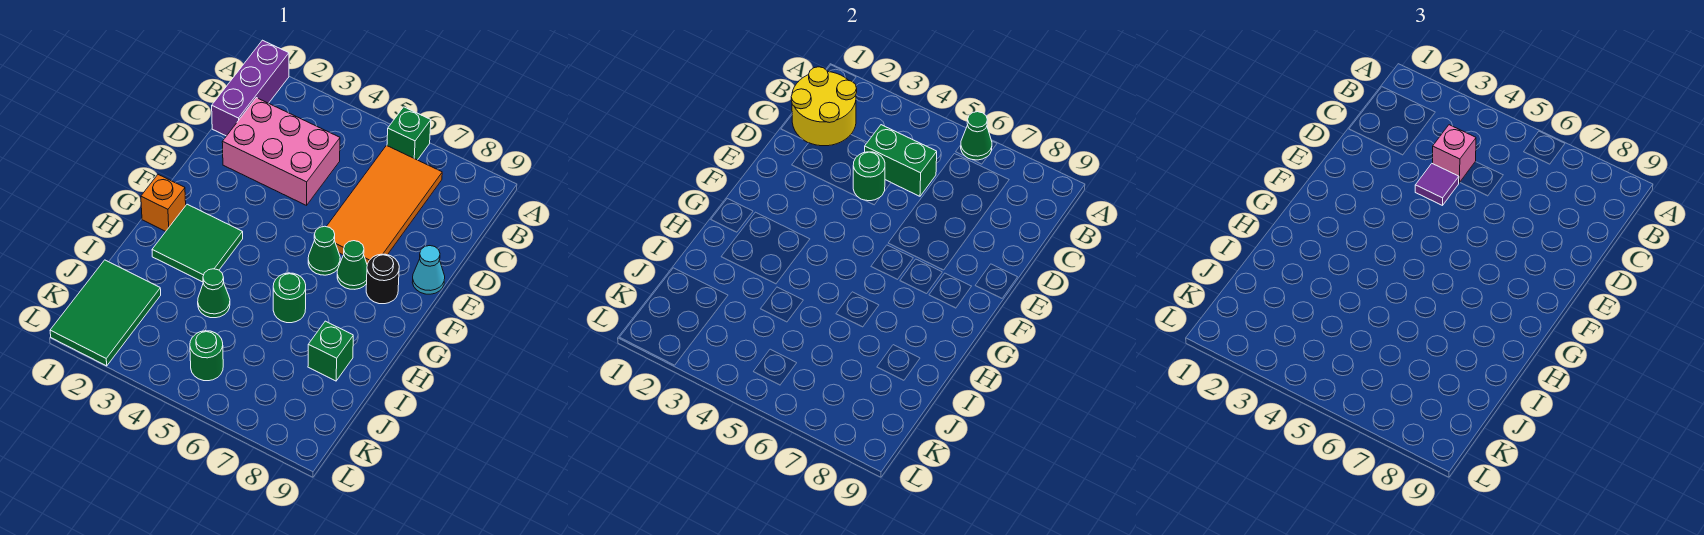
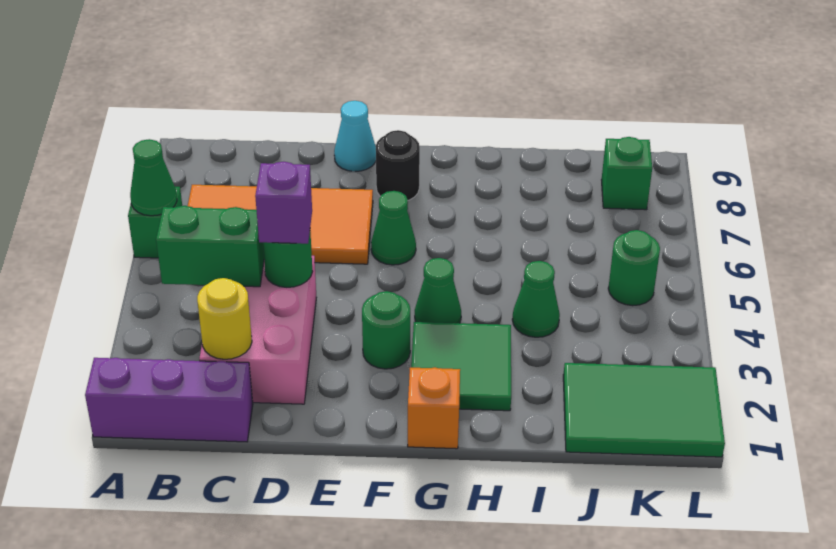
yellow round brick B1:C2 level 2 -> yellow round brick C2 level 2
green brick C4:C5 level 2 -> green brick B4:C4 level 2
pink brick C4 level 3 -> none
purple tile D4 level 3 -> purple brick D4 level 3
green cone F7 level 1 -> green cone G4 level 1
green round brick H6 level 1 -> green round brick F3 level 1
green brick I8 level 1 -> green brick K8 level 1

